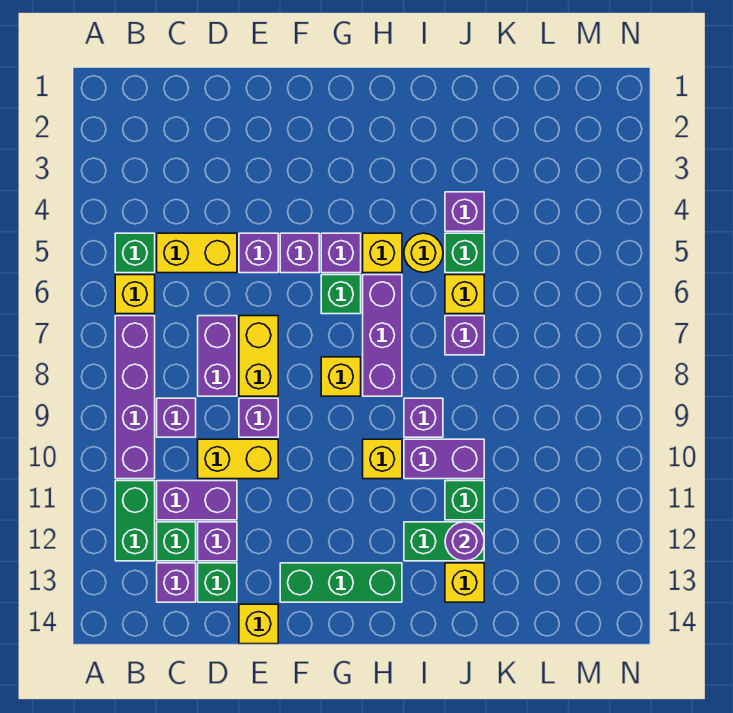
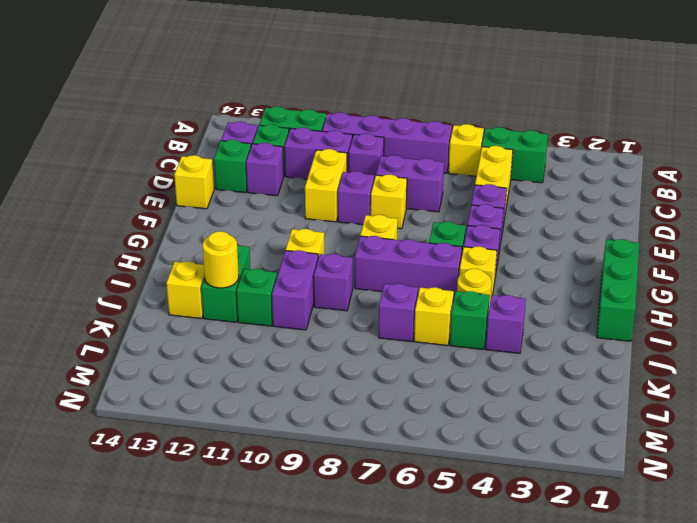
green brick B5 level 1 -> green brick B4:B5 level 1
purple brick C11:D11 level 1 -> purple brick C10:C11 level 1
yellow brick E7:E8 level 1 -> yellow brick E8 level 1
green brick F13:H13 level 1 -> green brick G1:I1 level 1
purple round brick J12 level 2 -> yellow round brick J12 level 2

